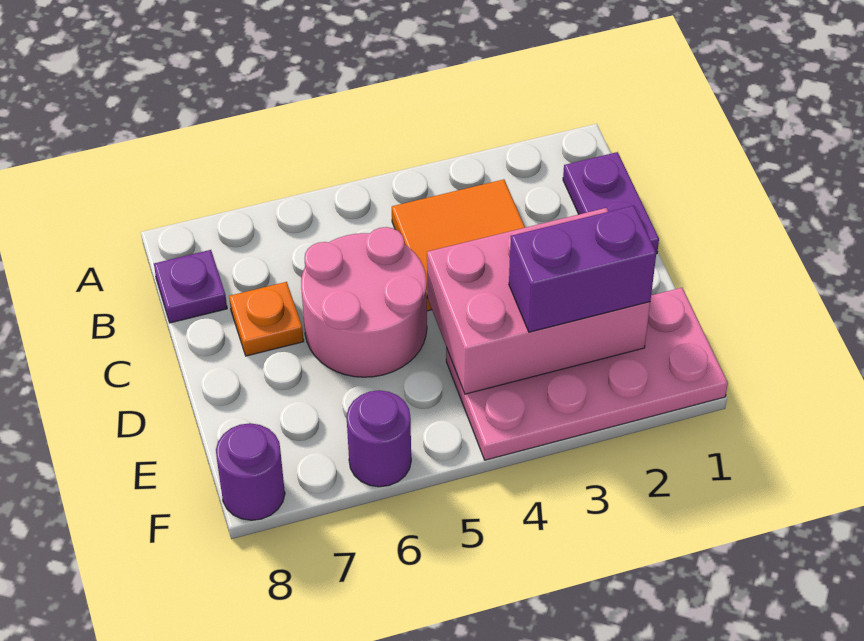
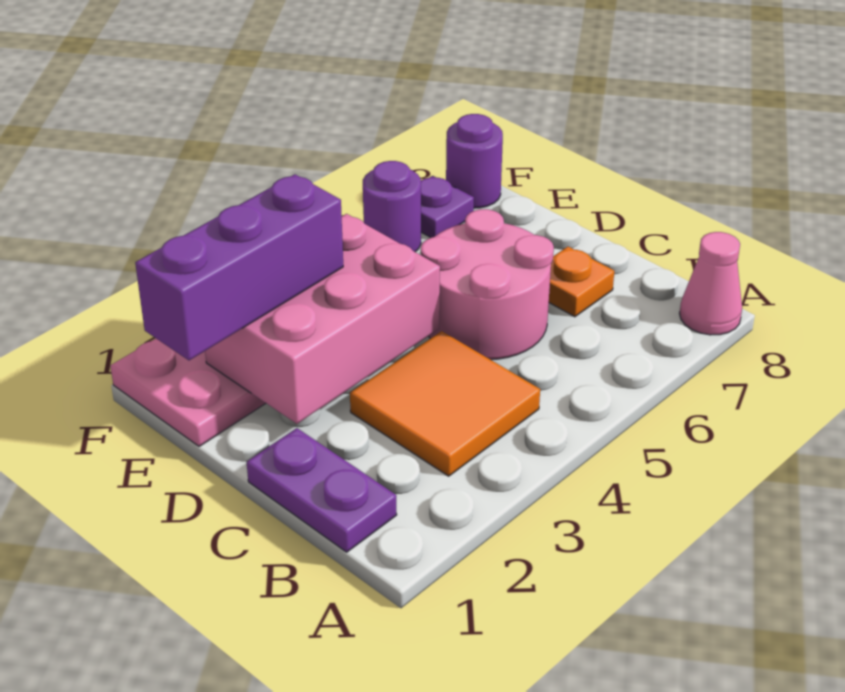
none -> pink cone A8 level 1
purple plate B8 level 1 -> purple plate F7 level 1
purple brick E2:E3 level 3 -> purple brick E1:E3 level 3

